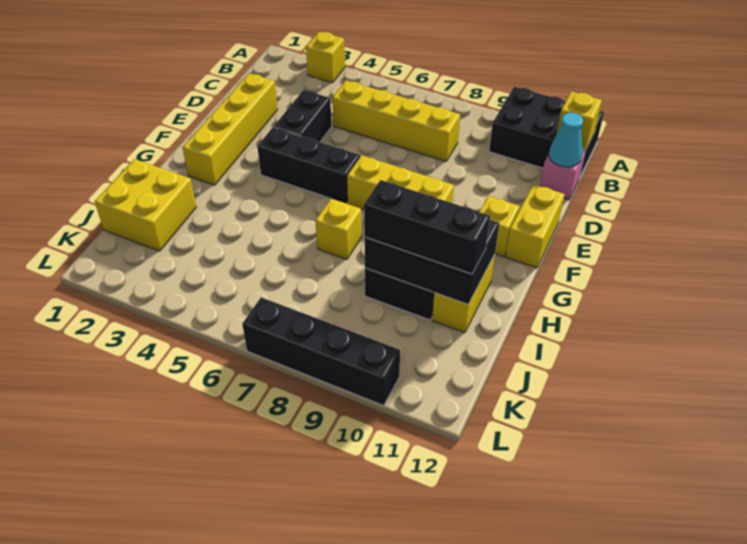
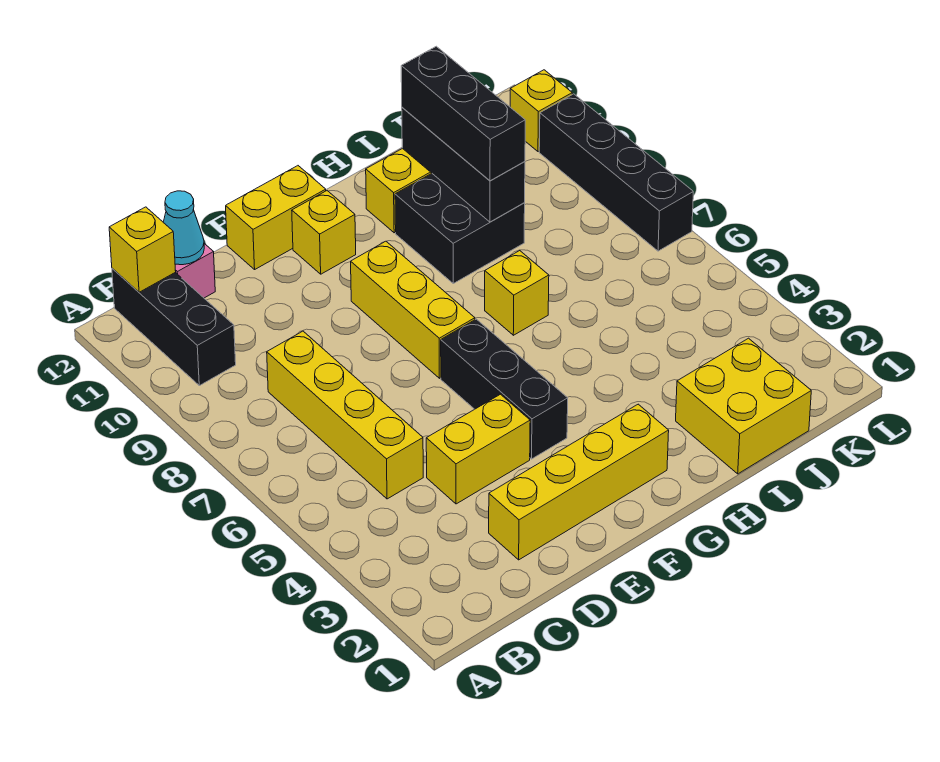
yellow brick A3 level 1 -> yellow brick L11 level 1
black brick A10:B12 level 1 -> black brick B10:B12 level 1
black brick D4:E4 level 1 -> yellow brick D4:E4 level 1
black brick H9:I11 level 2 -> black brick I9:I11 level 2

